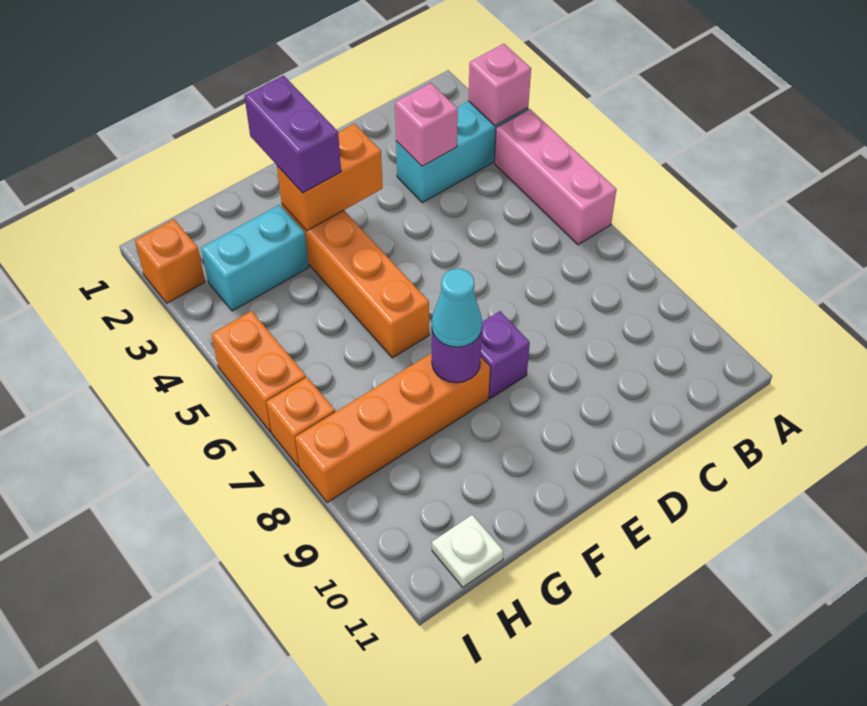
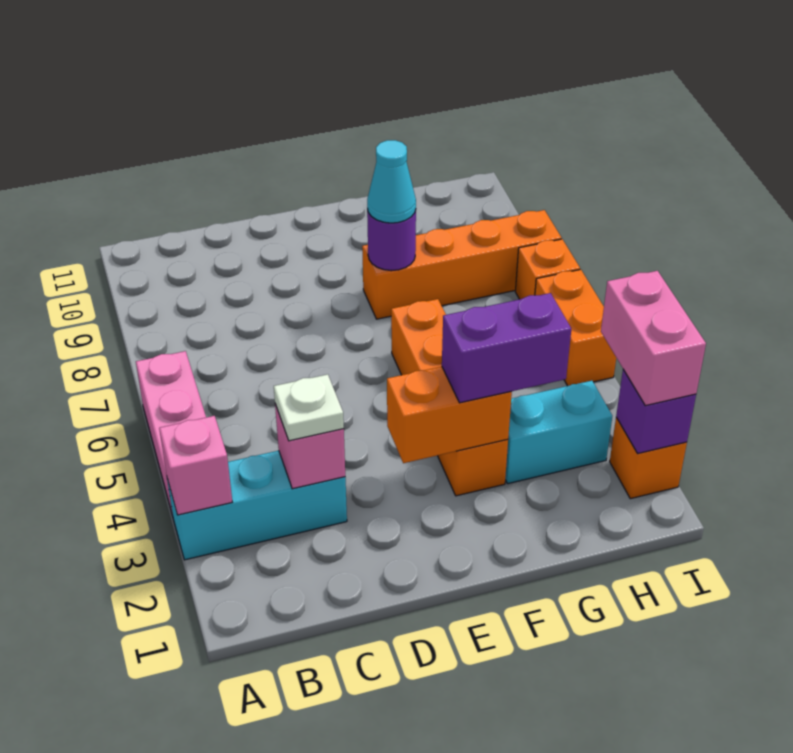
purple brick E8 level 1 -> purple brick I2 level 2
purple brick F2:F3 level 3 -> purple brick F3:G3 level 3
white plate H11 level 1 -> white plate C3 level 3
none -> pink brick I2:I3 level 3

